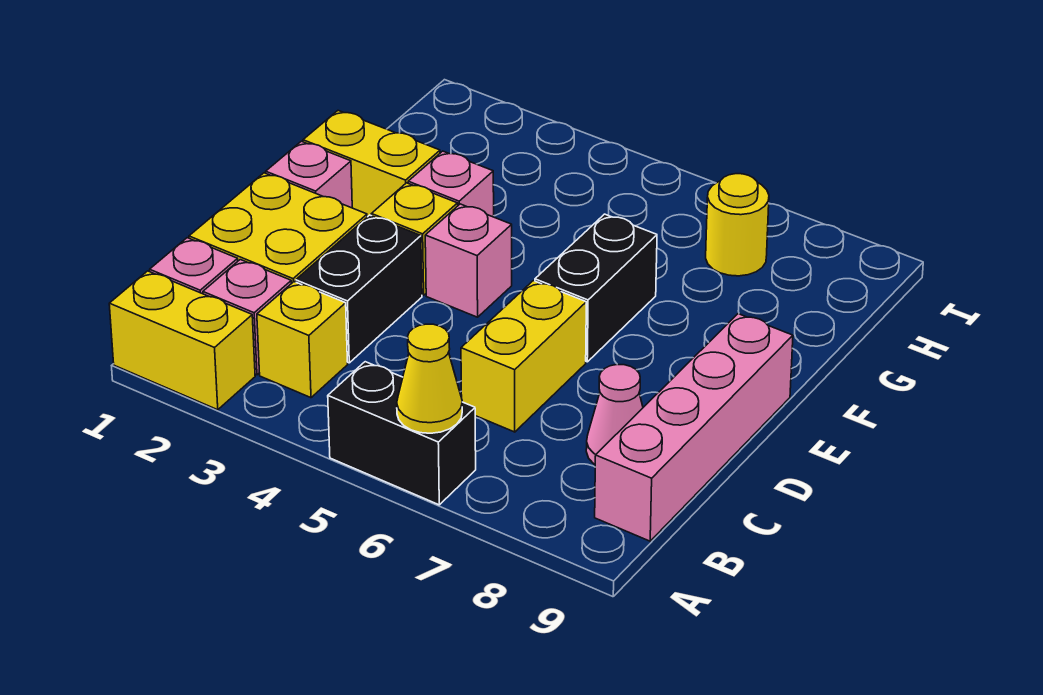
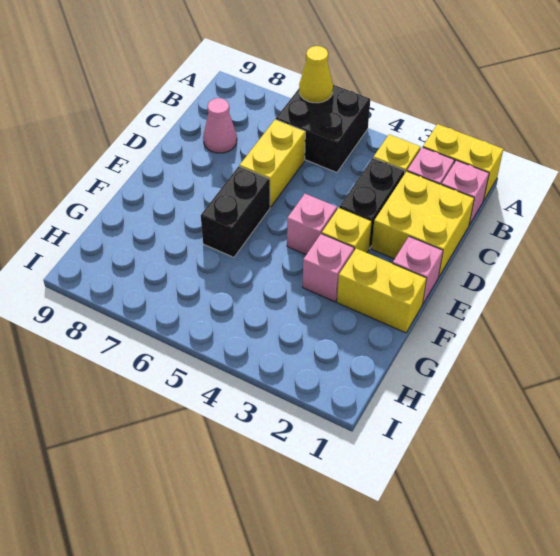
black brick A5:A6 level 1 -> black brick A5:B6 level 1
pink brick B9:E9 level 1 -> none
yellow round brick H7 level 1 -> none

